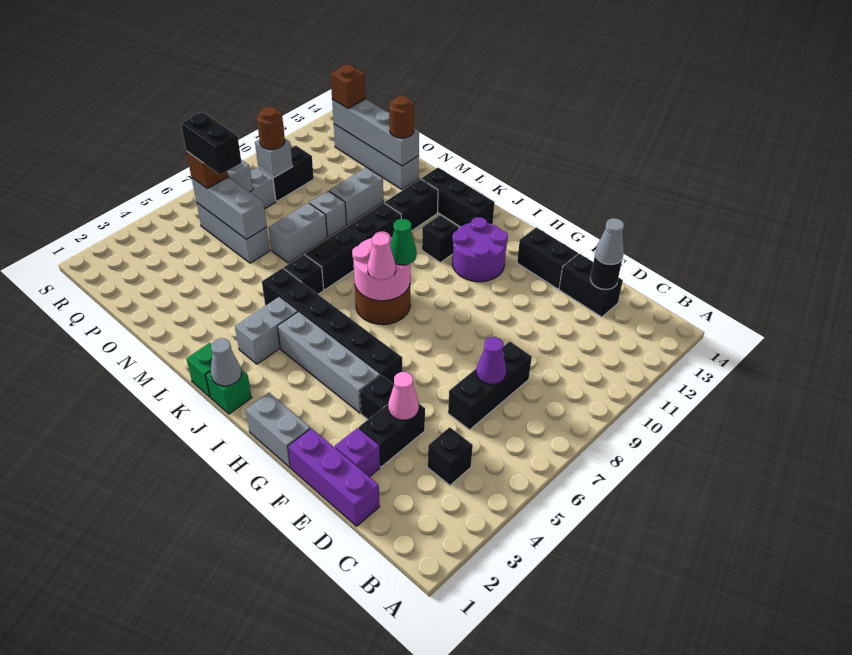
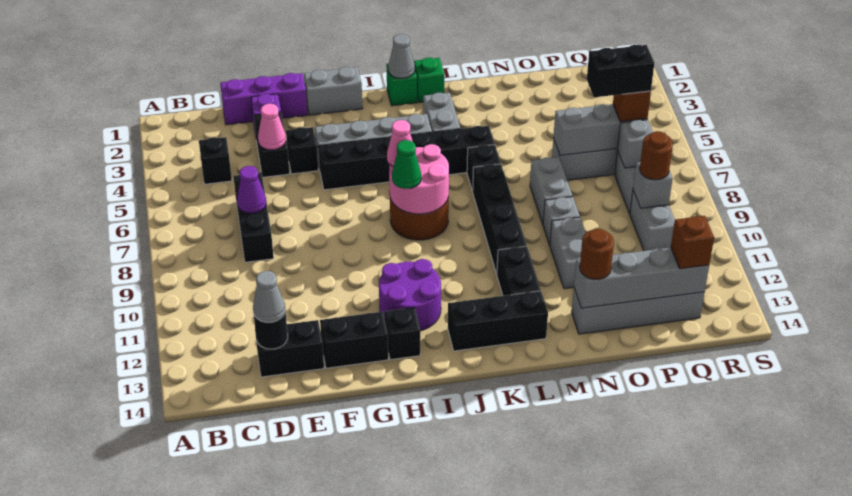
black brick J11 level 1 -> black brick H13 level 1
black brick Q9:Q10 level 1 -> grey brick Q9:Q10 level 1

